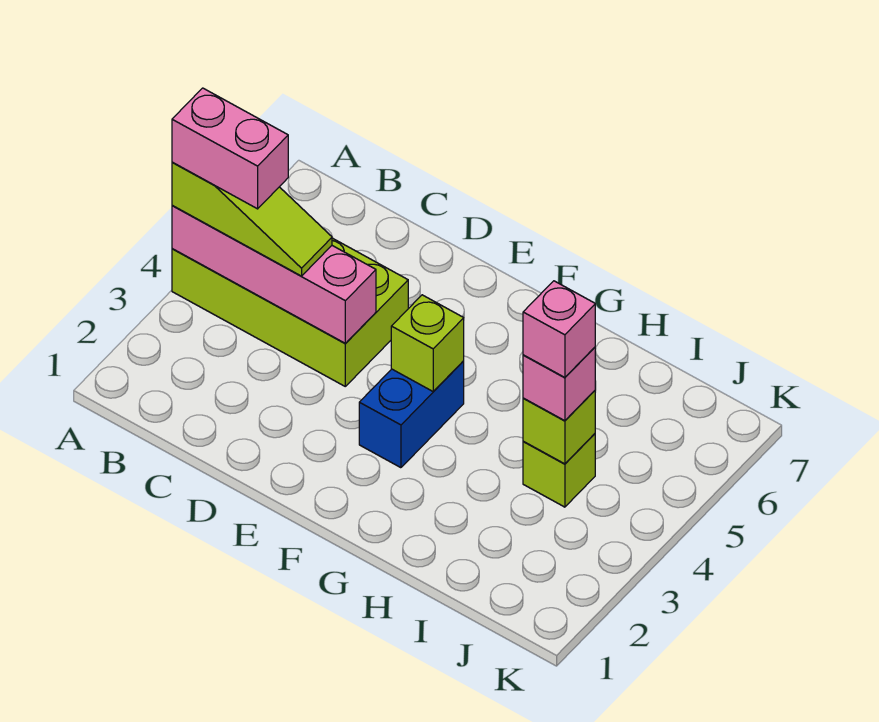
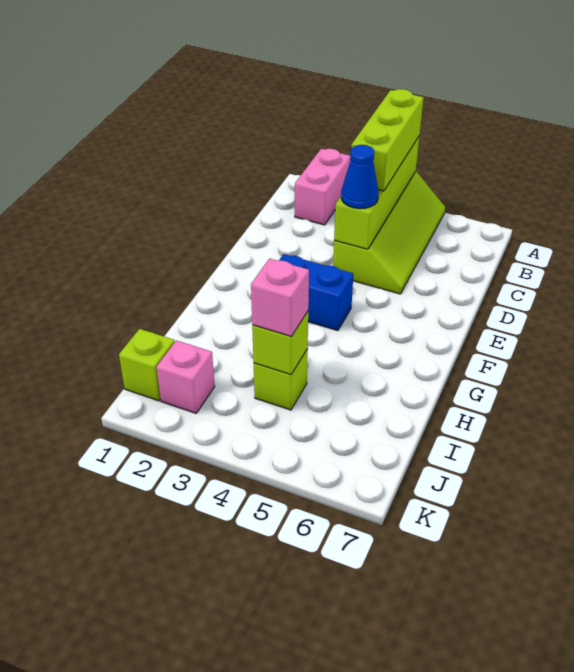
lime brick A4:D5 level 1 -> lime slope A4:D5 level 1 top 4
pink brick A4:D4 level 2 -> lime brick A4:D4 level 2
lime slope A4:C4 level 3 top A -> lime brick A4:C4 level 3
pink brick A4:B4 level 4 -> pink brick A2:B2 level 1
none -> blue cone D4 level 3
lime brick F4 level 2 -> lime brick J1 level 1
pink brick I4 level 4 -> pink brick J2 level 1

